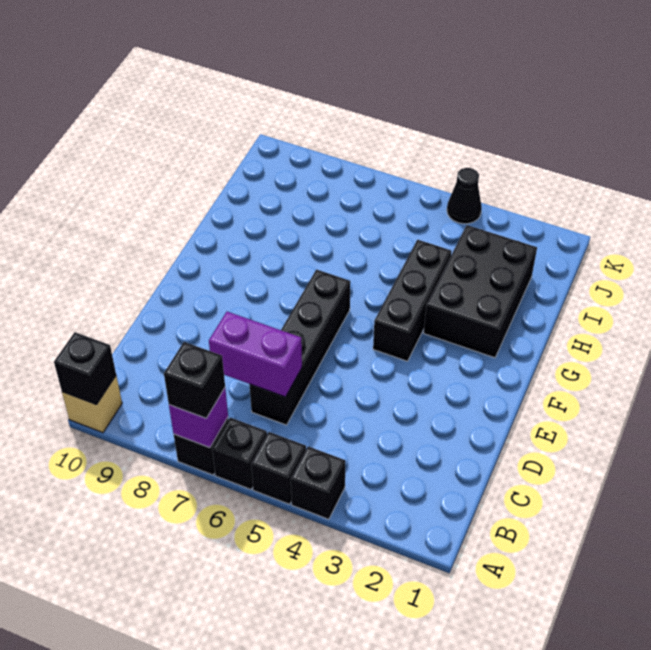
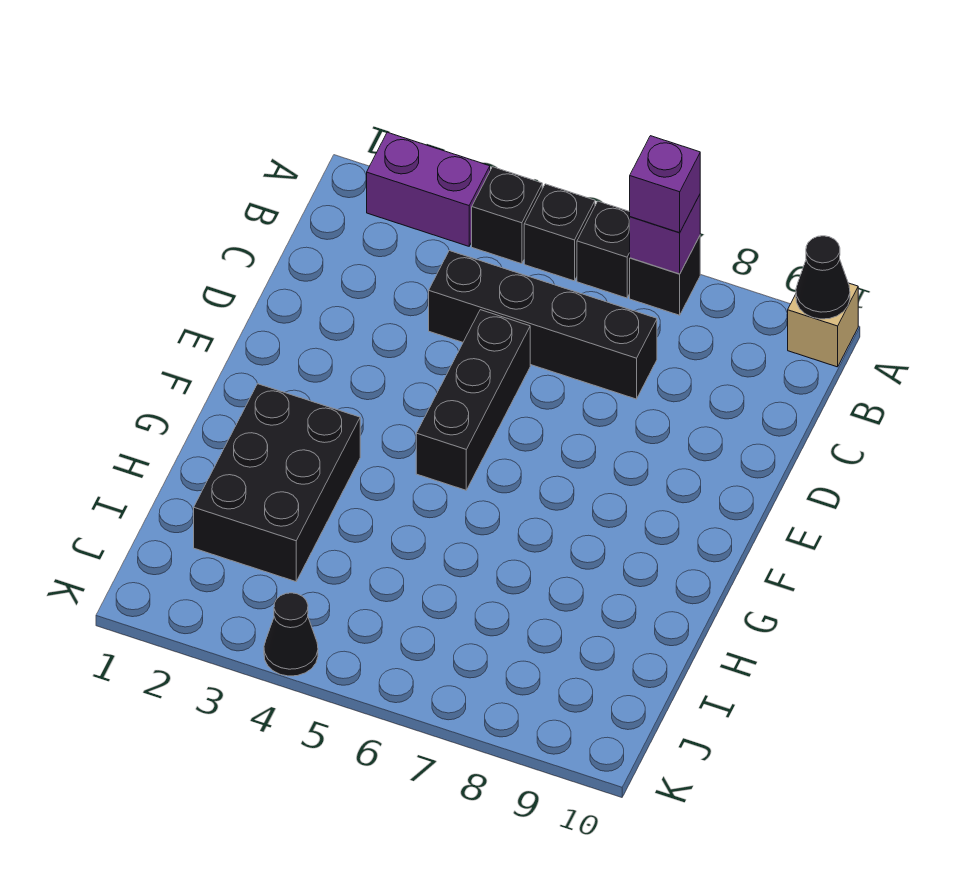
black brick A7 level 3 -> purple brick A7 level 3
black brick A10 level 2 -> black cone A10 level 2
black brick C6:F6 level 1 -> black brick C4:C7 level 1
purple brick C6:C7 level 2 -> purple brick A2:A3 level 1
black brick F4:H4 level 1 -> black brick D5:F5 level 1

